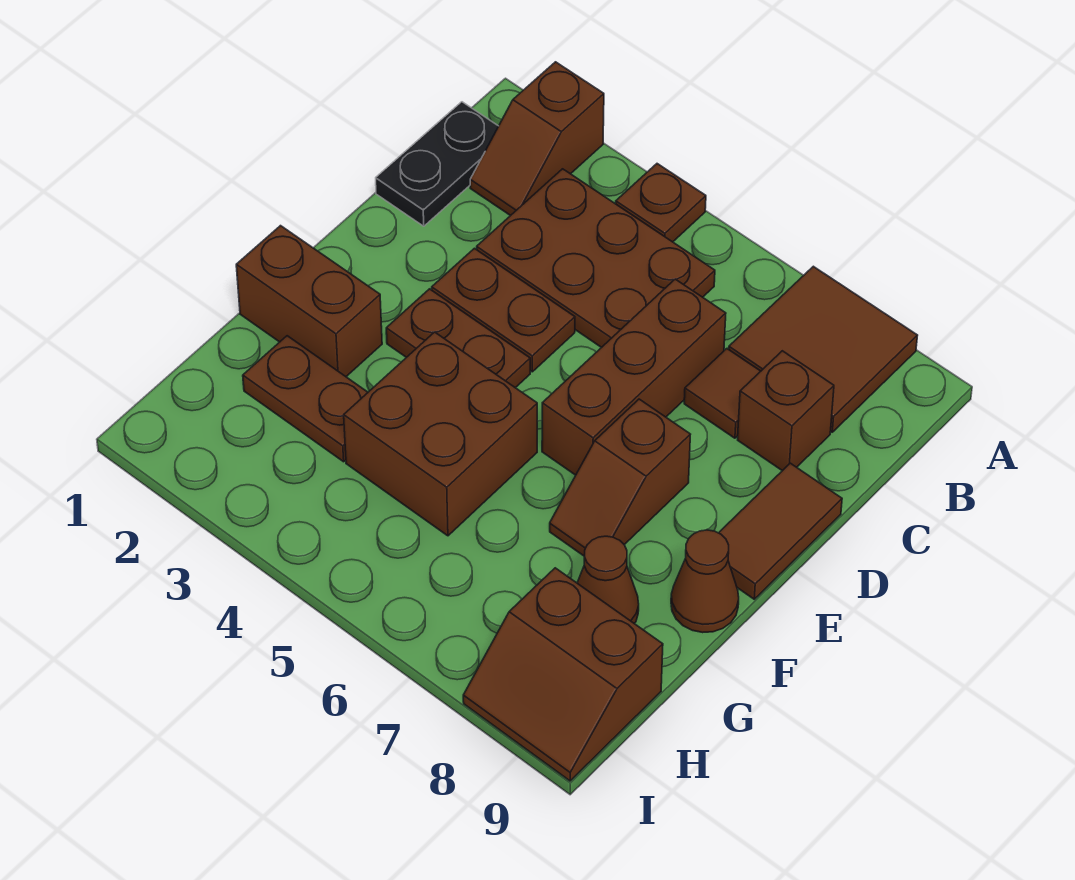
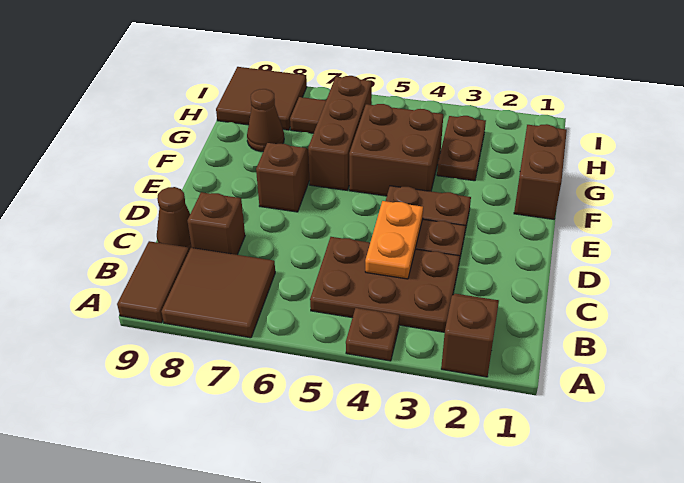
black plate B1:C1 level 1 -> none
none -> orange plate C4:D4 level 2
brown brick C6:E6 level 1 -> brown brick F6:H6 level 1
brown tile C7 level 1 -> brown tile H7 level 1
brown tile D9:E9 level 1 -> brown tile A9:B9 level 1
brown brick F1:F2 level 1 -> brown brick F1:G1 level 1
brown cone F9 level 1 -> brown cone C9 level 1
brown plate G2:G3 level 1 -> brown plate G3:H3 level 1
brown slope H8:I9 level 1 top H -> brown tile H8:I9 level 1

